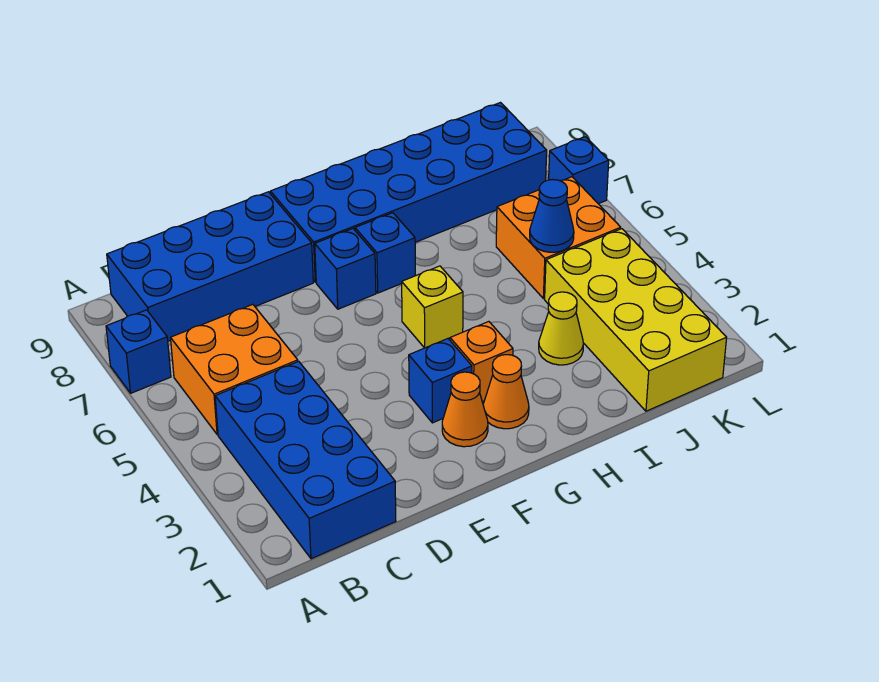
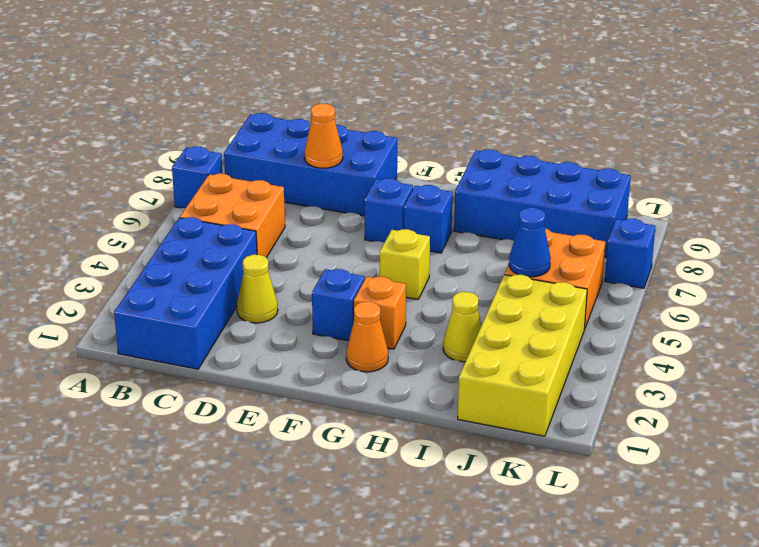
none -> yellow cone D3 level 1
orange cone F2 level 1 -> orange cone D8 level 2
blue brick F8:K9 level 1 -> blue brick H8:K9 level 1

